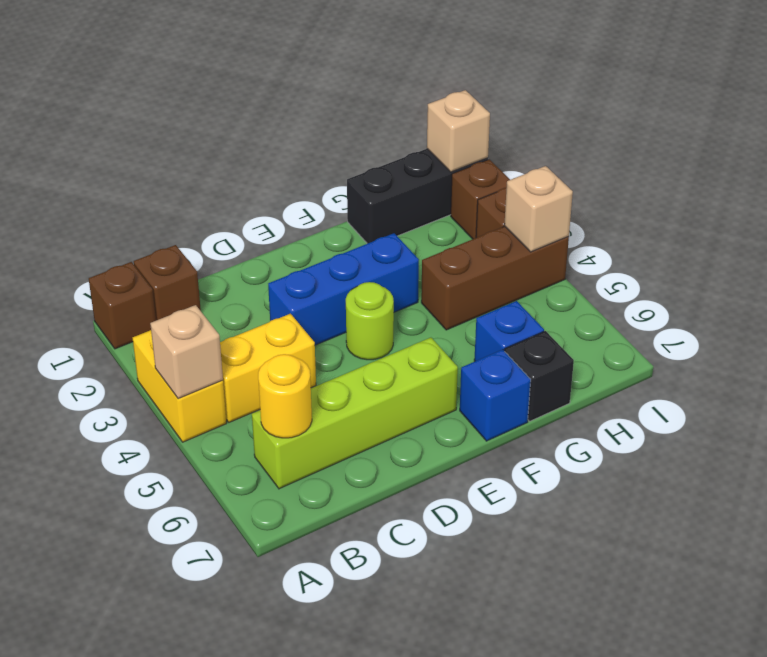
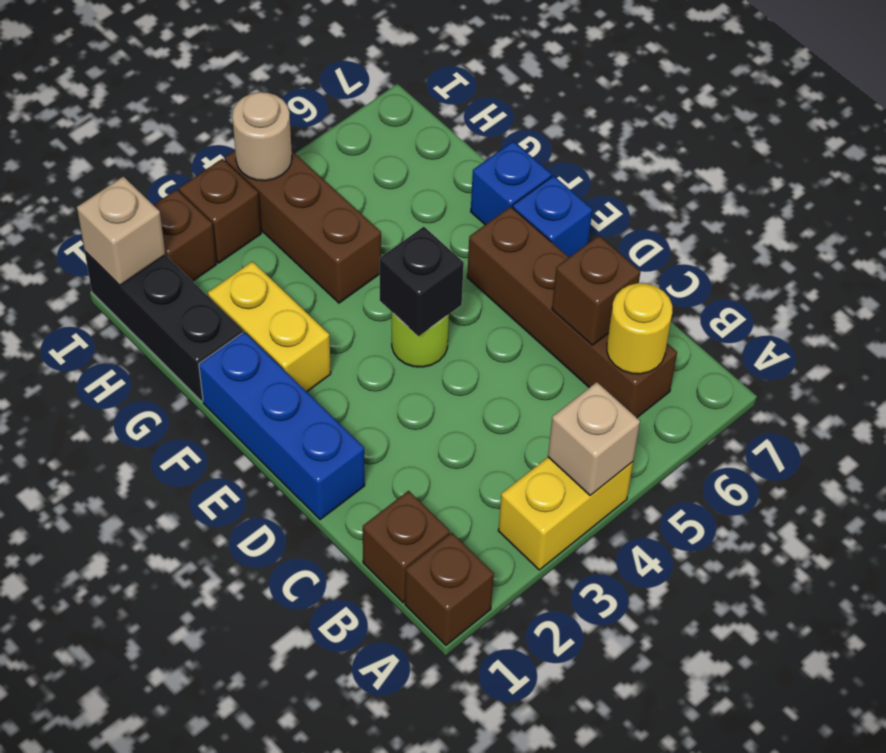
yellow brick B4:C4 level 1 -> yellow brick F2:G2 level 1
lime brick B6:E6 level 1 -> brown brick B6:E6 level 1
none -> brown brick C6 level 2
blue brick D3:F3 level 1 -> blue brick D1:F1 level 1
blue brick G6 level 1 -> blue brick E7 level 1
black brick G7 level 1 -> black brick E4 level 2
tan brick I4 level 2 -> tan round brick I4 level 2

